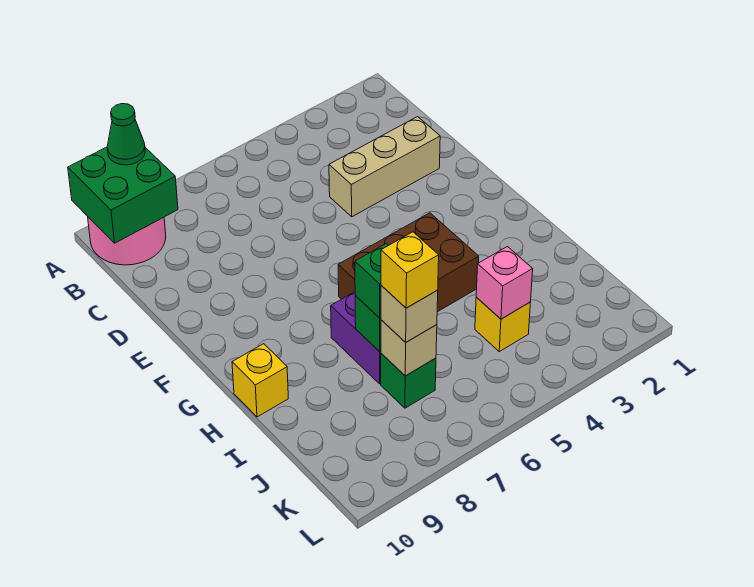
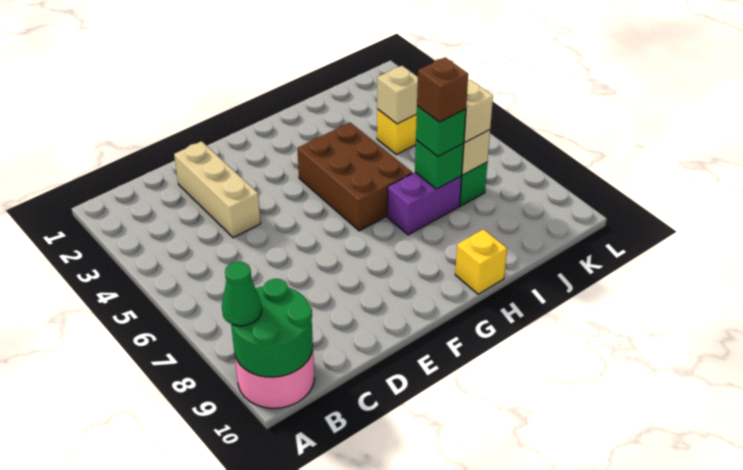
green brick A9:B10 level 2 -> green round brick A9:B10 level 2
none -> brown brick I7 level 4
pink brick J4 level 2 -> tan brick J4 level 2
yellow brick J7 level 4 -> none

